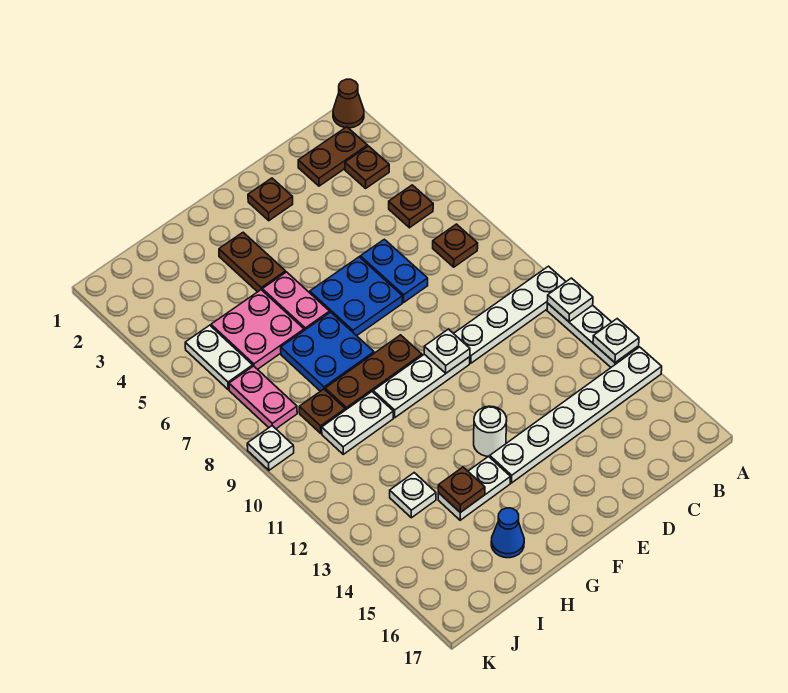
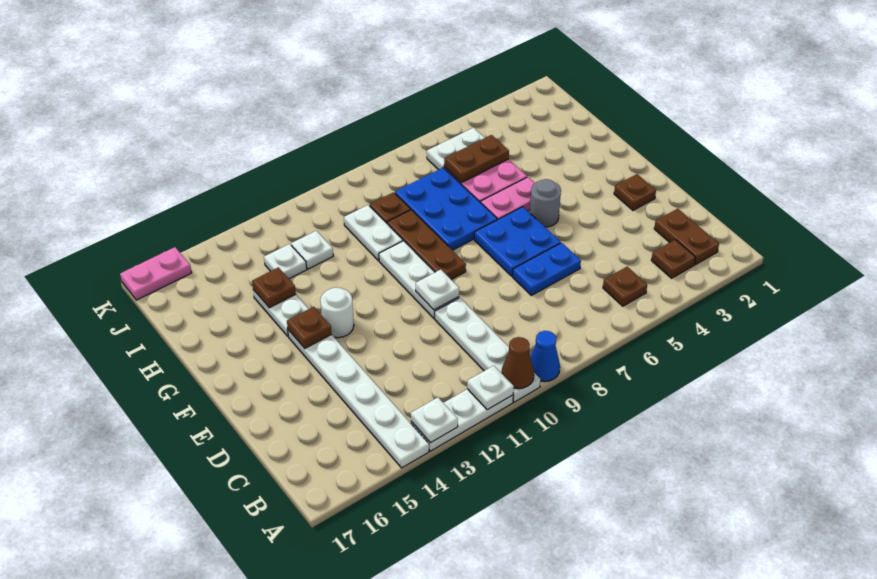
brown cone A1 level 1 -> brown cone A10 level 2
brown plate B7 level 1 -> brown plate F14 level 2
none -> grey round brick F5 level 1
brown plate G3:G4 level 1 -> brown plate I5:I6 level 2
blue plate G7:H8 level 1 -> blue plate G7:I8 level 1
blue cone H16 level 1 -> blue cone A9 level 1
pink plate J7:J8 level 1 -> pink plate K16:K17 level 1
white plate K9 level 1 -> white plate I12 level 1

